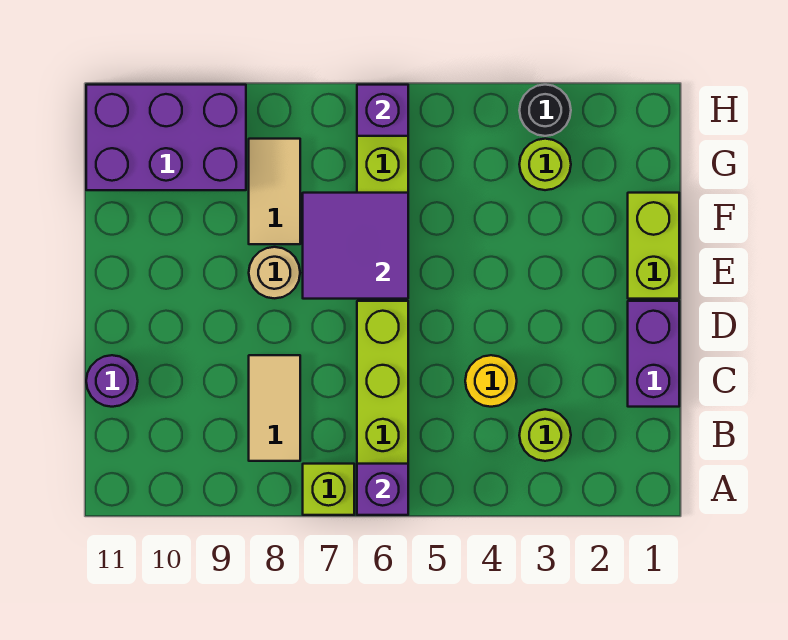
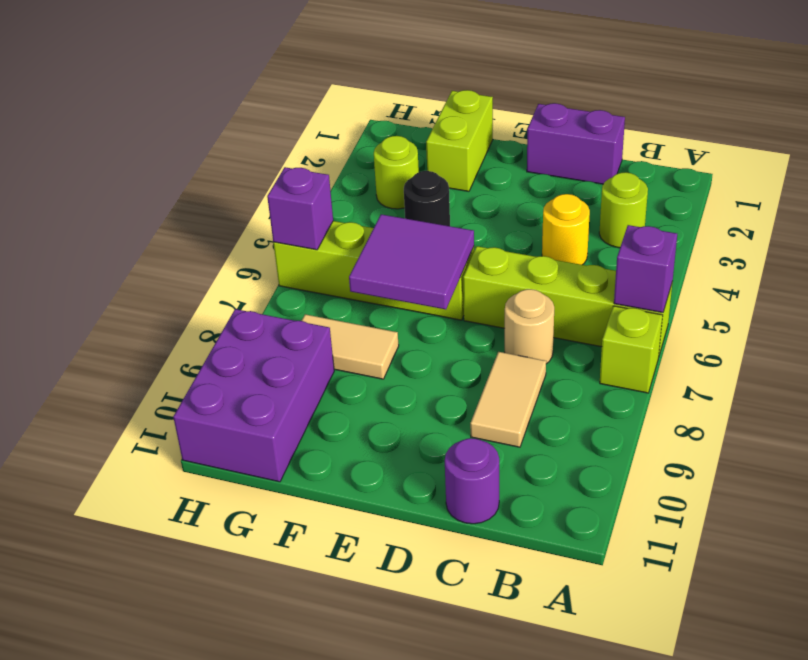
tan tile B8:C8 level 1 -> tan tile C8:C9 level 1
lime brick E1:F1 level 1 -> lime brick F1:F2 level 1
tan round brick E8 level 1 -> tan round brick C7 level 1
black round brick H3 level 1 -> black round brick F4 level 1

